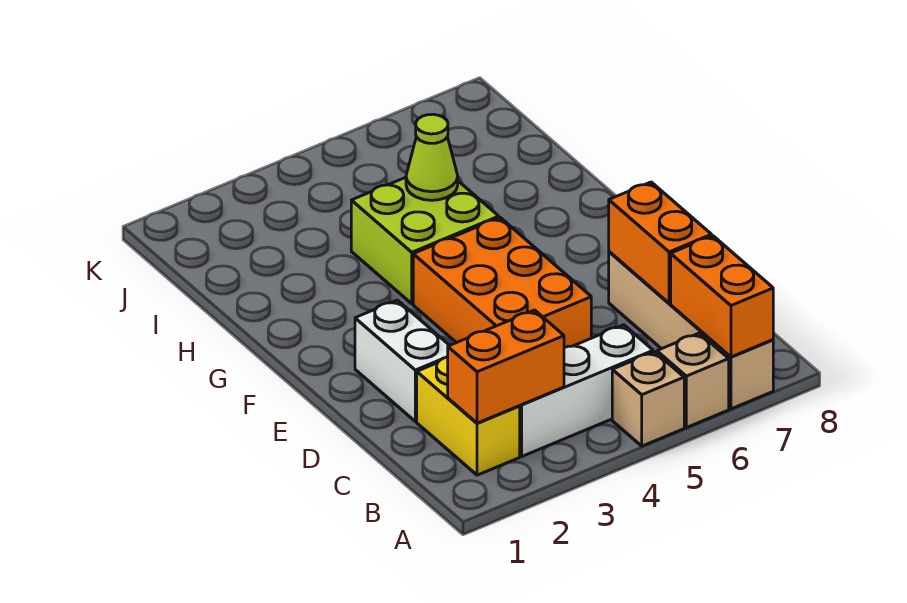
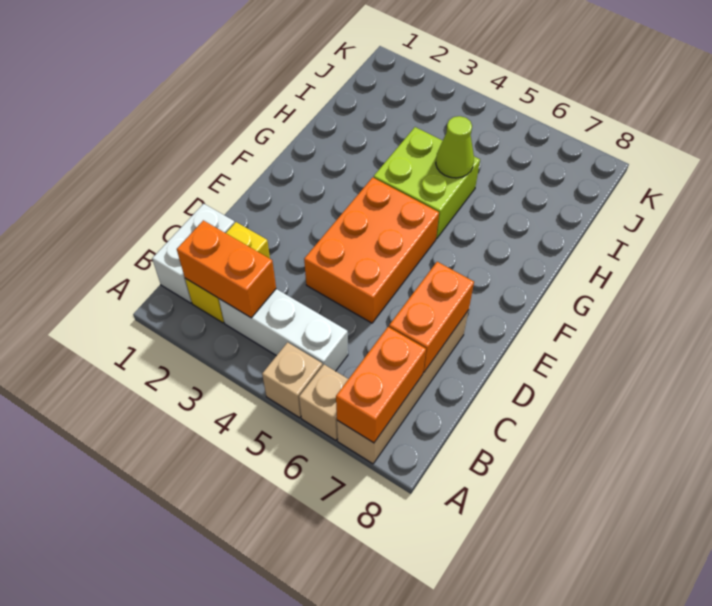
white brick D2:E2 level 1 -> white brick B1:C1 level 1

